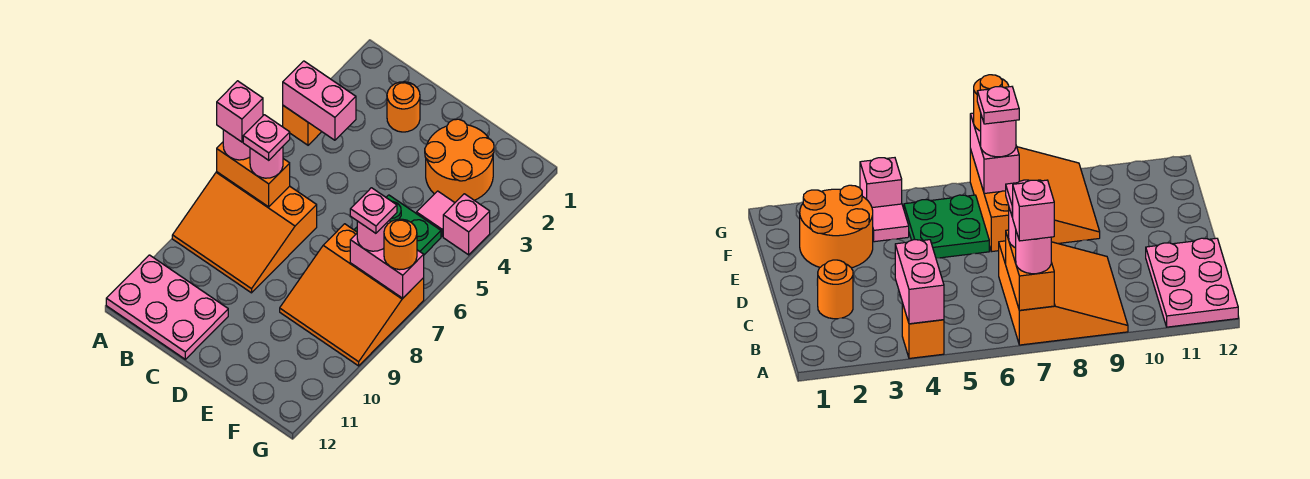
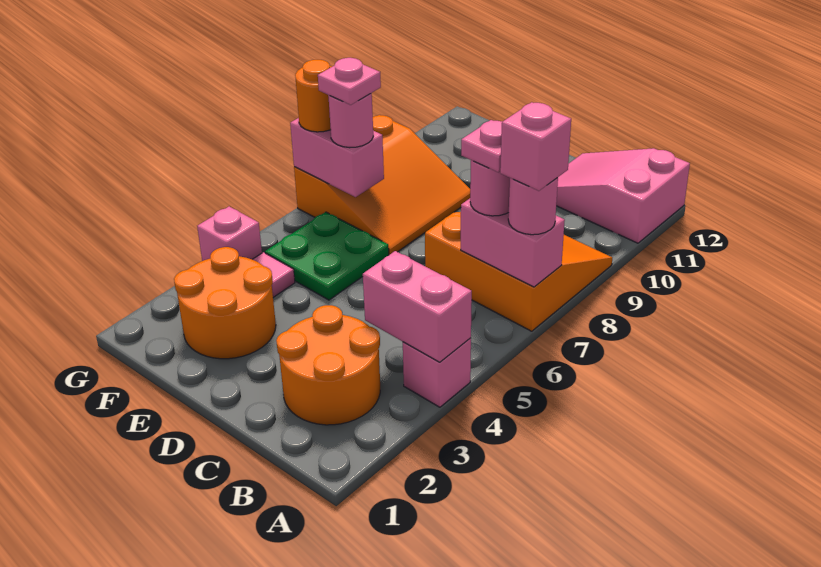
orange brick A4 level 1 -> pink brick A4 level 1
orange brick A7:B7 level 2 -> pink brick A7:B7 level 2
pink plate A11:C12 level 1 -> pink slope A11:C12 level 1 top A
orange round brick C2 level 1 -> orange round brick B2:C3 level 1
orange slope E7:G9 level 1 top 7 -> orange slope E7:G9 level 1 top G

